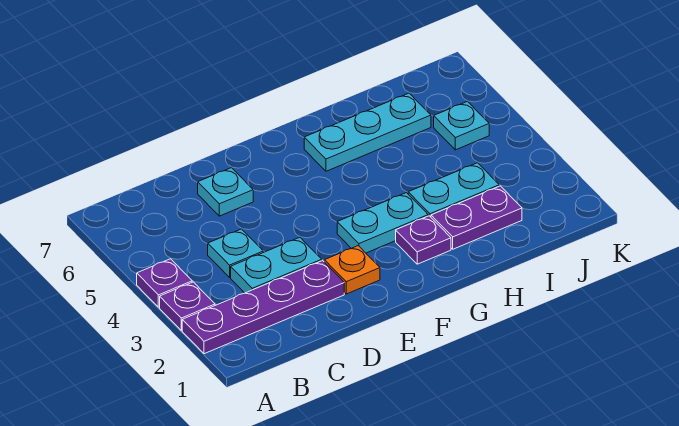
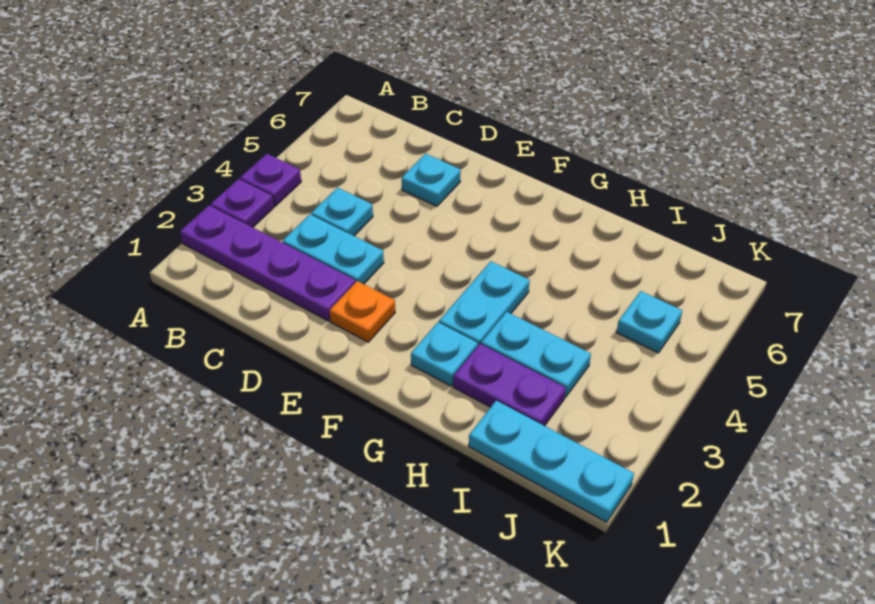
cyan plate F3:G3 level 1 -> cyan plate G3:G4 level 1
purple plate G2 level 1 -> cyan plate G2 level 1
cyan plate G6:I6 level 1 -> cyan plate I1:K1 level 1

